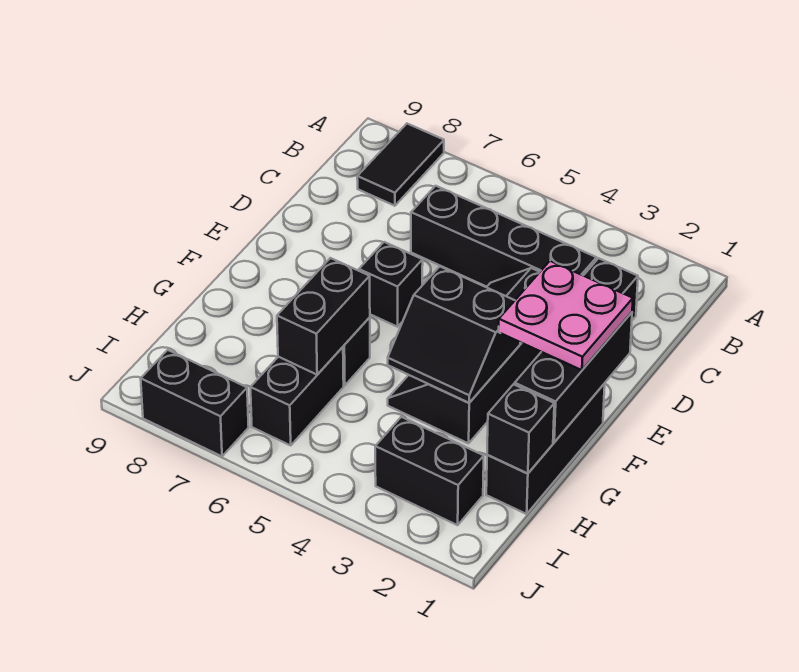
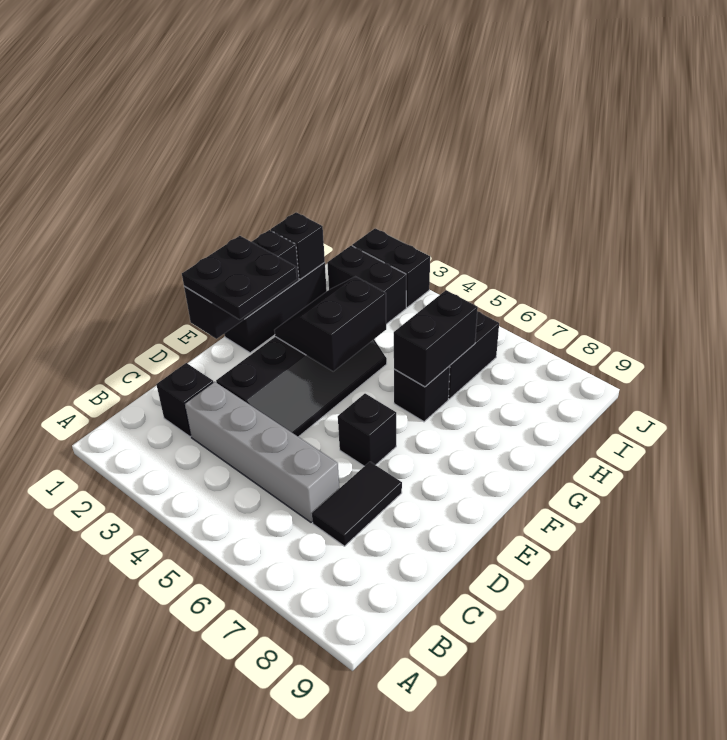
black tile A8:B8 level 1 -> black tile C7:D7 level 1
black brick C3:C6 level 1 -> grey brick C3:C6 level 1
pink plate E1:F2 level 3 -> black plate E1:F2 level 3
black slope F3:G4 level 2 top F -> black slope F3:G4 level 2 top 4
black brick J7:J8 level 1 -> black brick J2:J3 level 1

